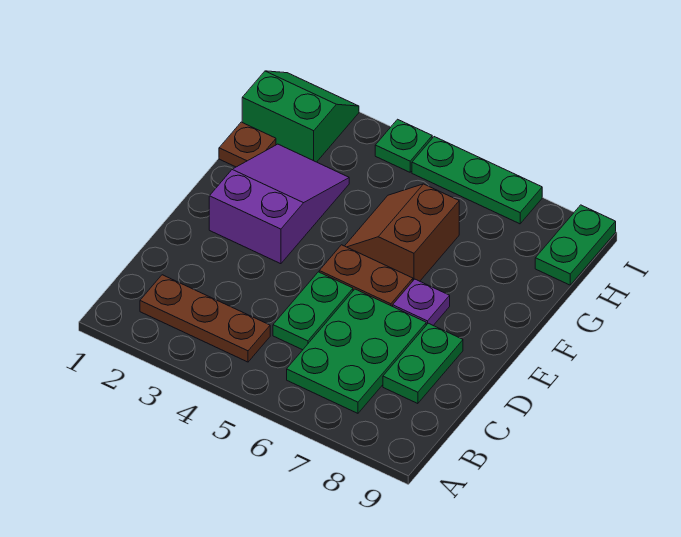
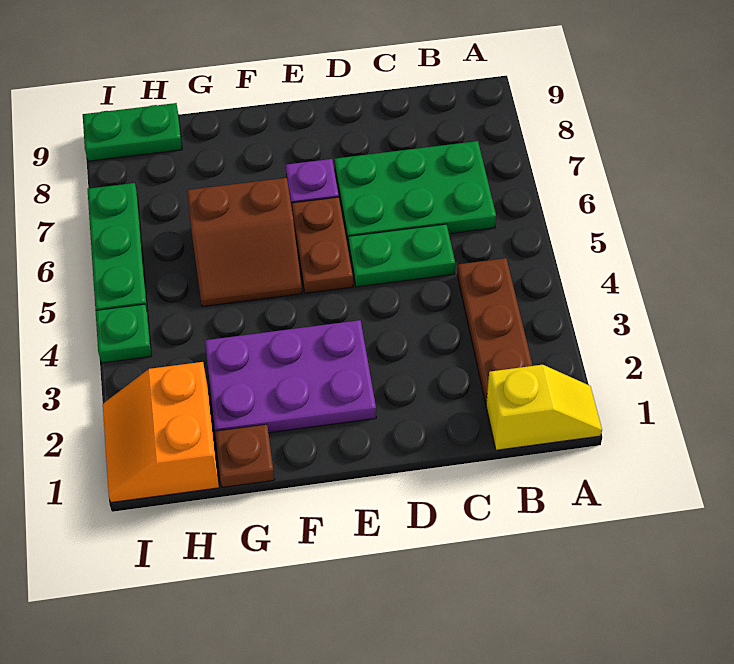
none -> yellow slope A1:B1 level 1 top B
green plate C8:D8 level 1 -> none
purple slope E2:G3 level 1 top E -> purple plate E2:G3 level 1
green slope H1:I2 level 1 top H -> orange slope H1:I2 level 1 top H

